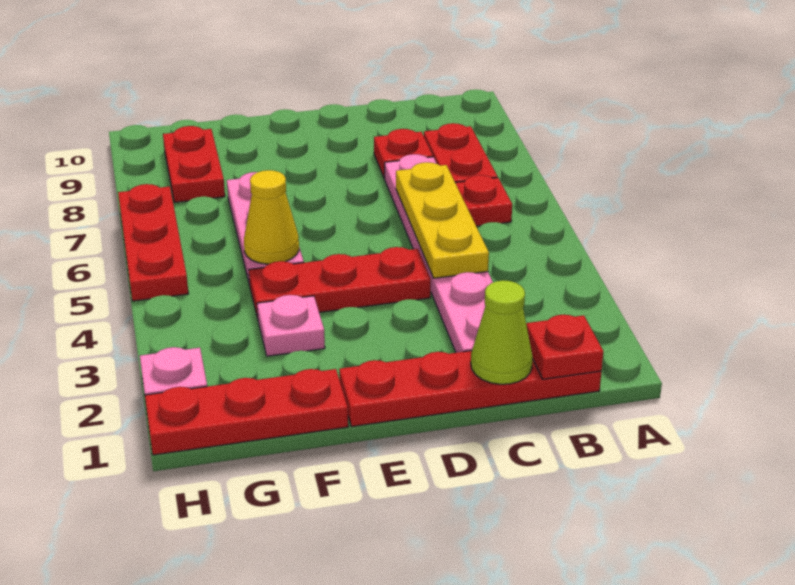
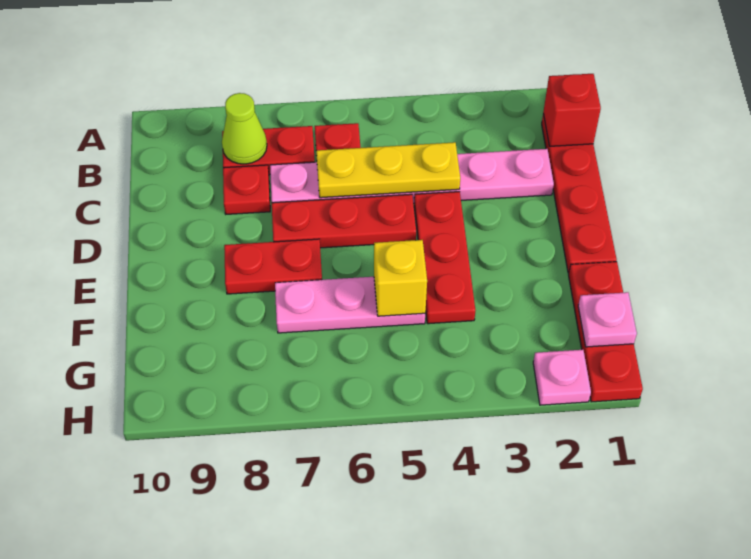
red plate B1 level 2 -> red brick B1 level 2
lime cone C1 level 2 -> lime cone B8 level 2
pink plate F3 level 1 -> pink plate G1 level 2
yellow cone F5 level 2 -> yellow brick F5 level 2
red plate G8:G9 level 1 -> red plate E7:E8 level 1
red plate H5:H7 level 1 -> red plate D5:D7 level 1

